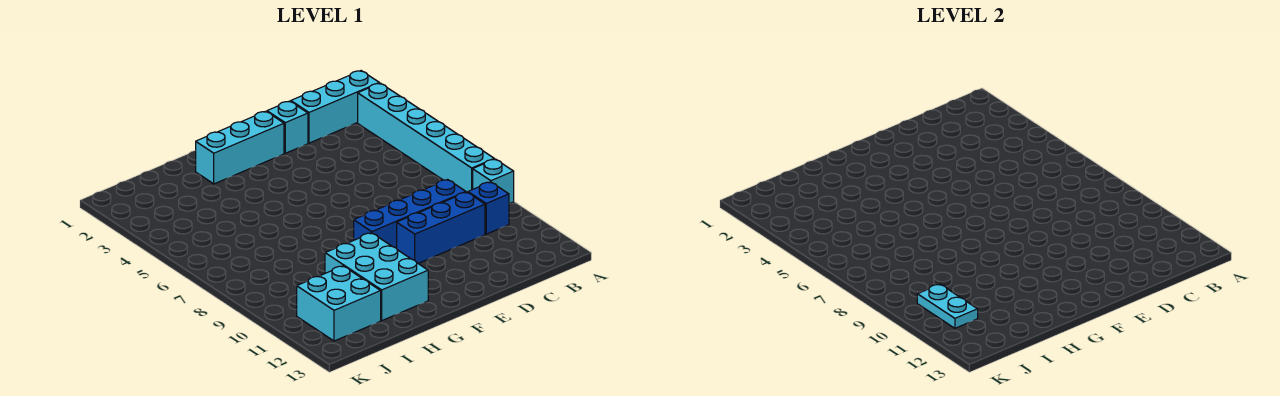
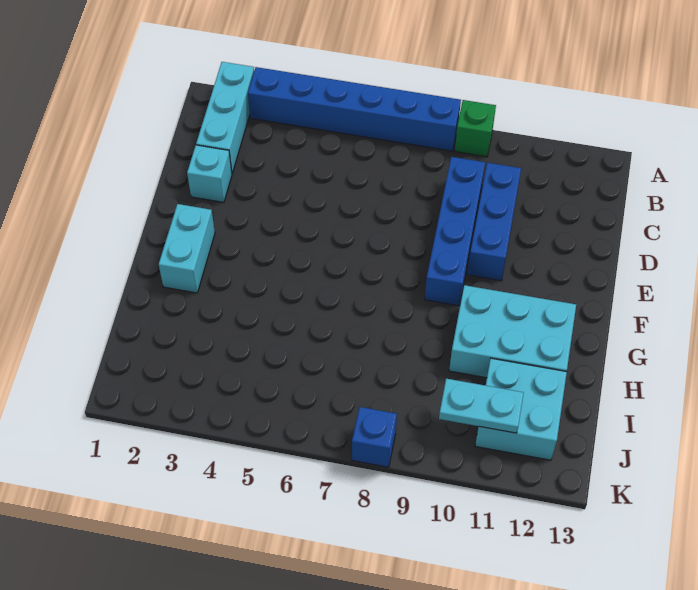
cyan brick A3:A8 level 1 -> blue brick A3:A8 level 1
cyan brick A9 level 1 -> green brick A9 level 1
blue brick B10 level 1 -> blue brick K8 level 1
cyan brick E2:G2 level 1 -> cyan brick F2:G2 level 1

